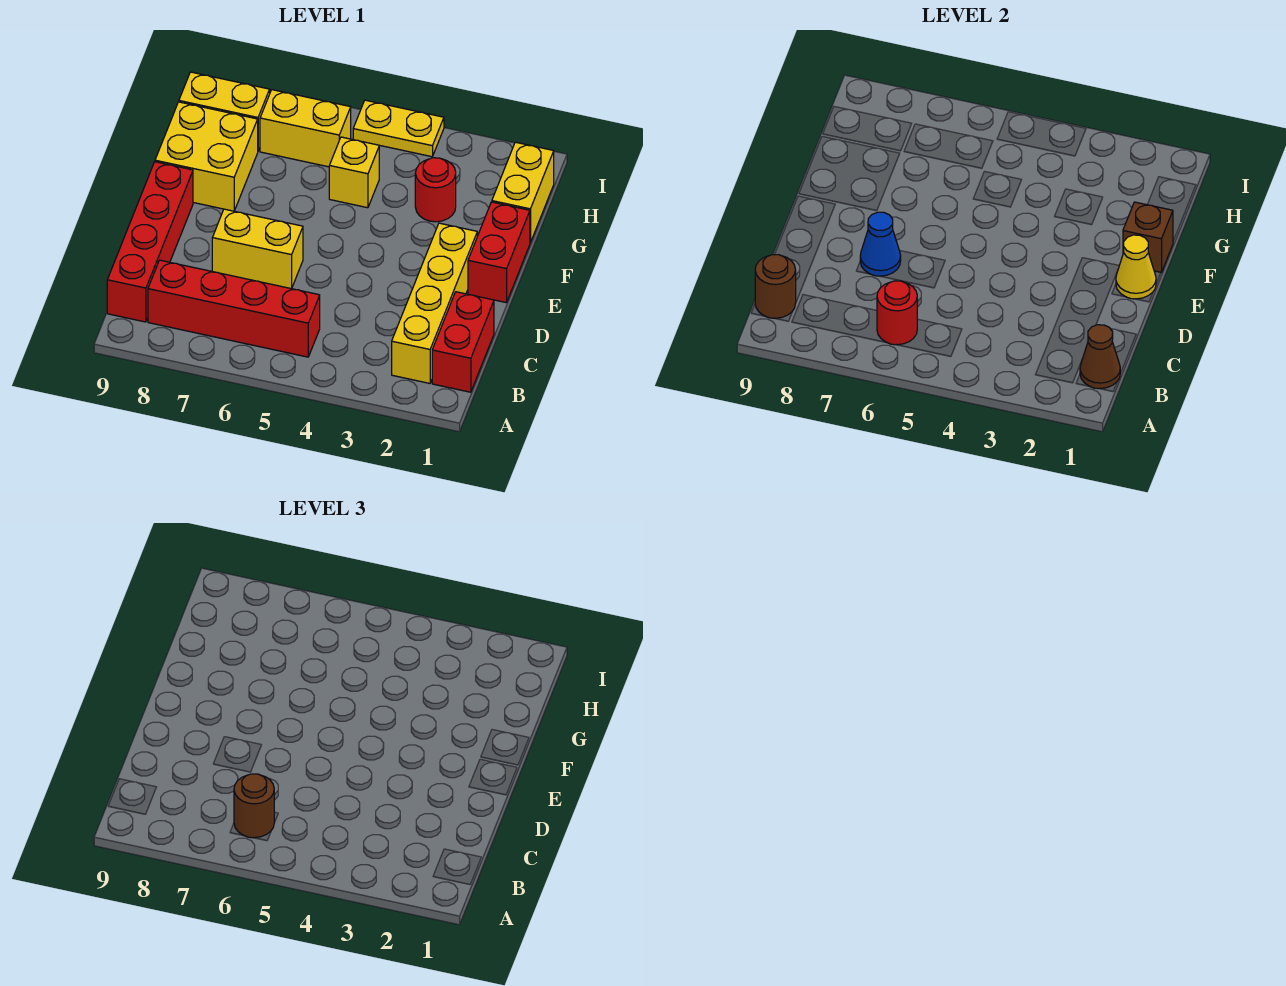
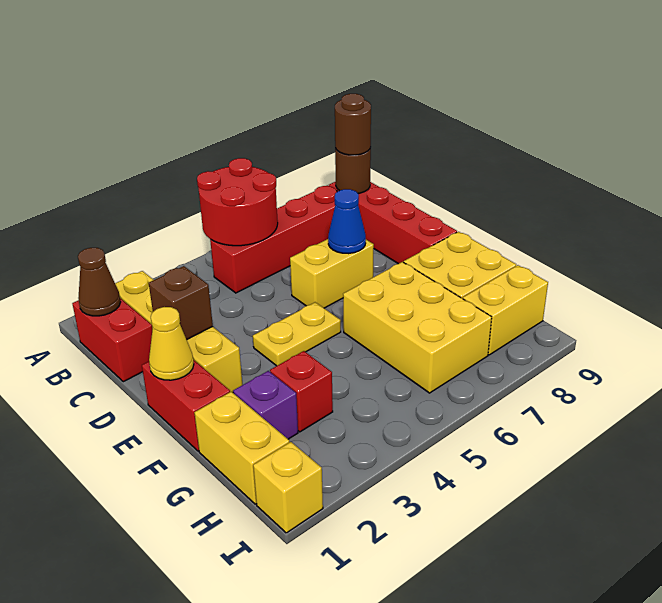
red round brick B6 level 2 -> red round brick A5:B6 level 2
brown round brick B6 level 3 -> brown round brick B9 level 3
brown brick F1 level 2 -> brown brick D2 level 2
none -> purple brick G2 level 1
red round brick G3 level 1 -> red brick G3 level 1
yellow brick G5 level 1 -> yellow brick I1 level 1
yellow brick H6:H7 level 1 -> yellow brick F6:H7 level 1
yellow plate I4:I5 level 1 -> yellow plate E4:E5 level 1

